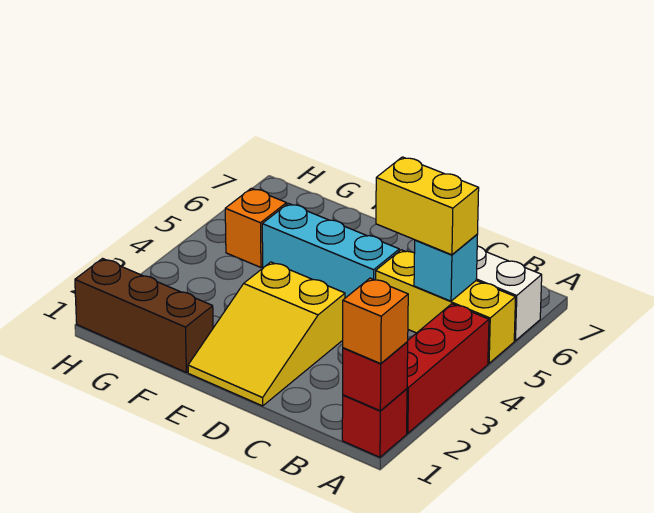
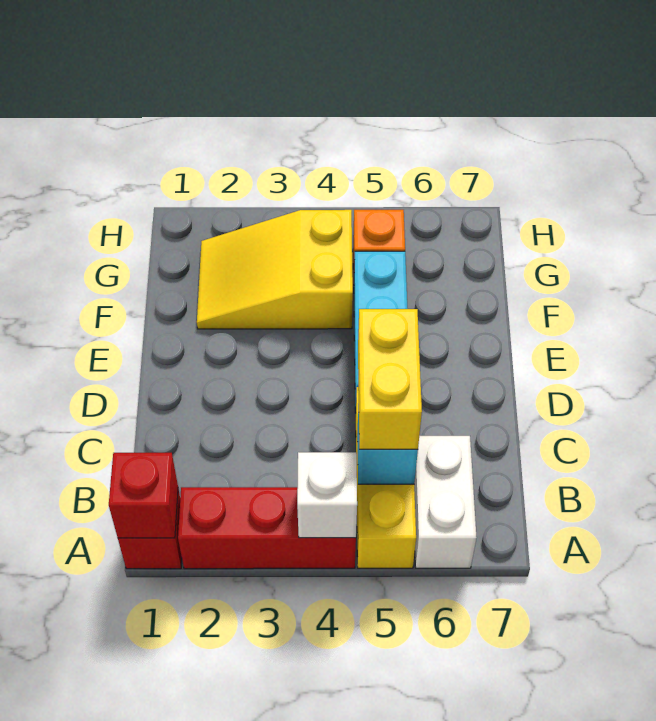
orange brick A1 level 3 -> none
none -> white brick A4 level 2
yellow slope D1:E3 level 1 top 3 -> yellow slope F2:G4 level 1 top 4
brown brick F1:H1 level 1 -> none

